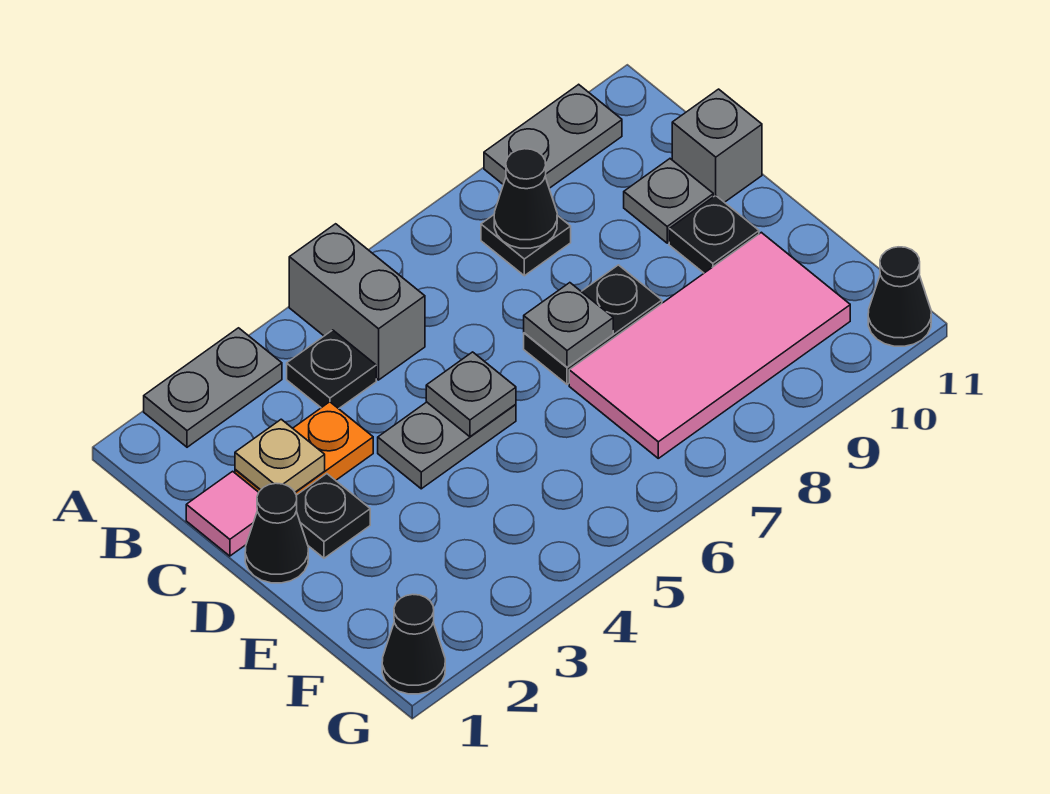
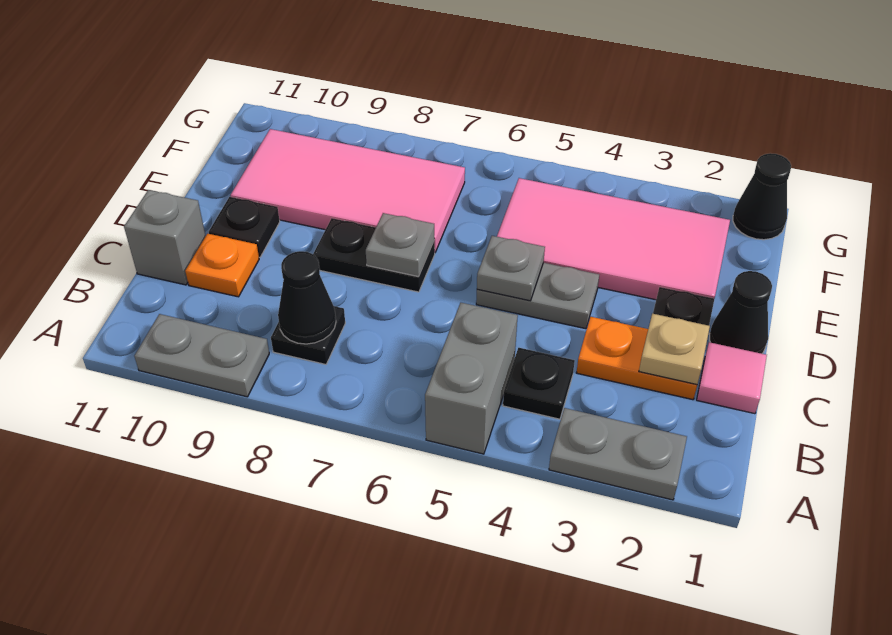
grey plate C10 level 1 -> orange plate C10 level 1
none -> pink tile E2:F5 level 1
black cone G11 level 1 -> none

